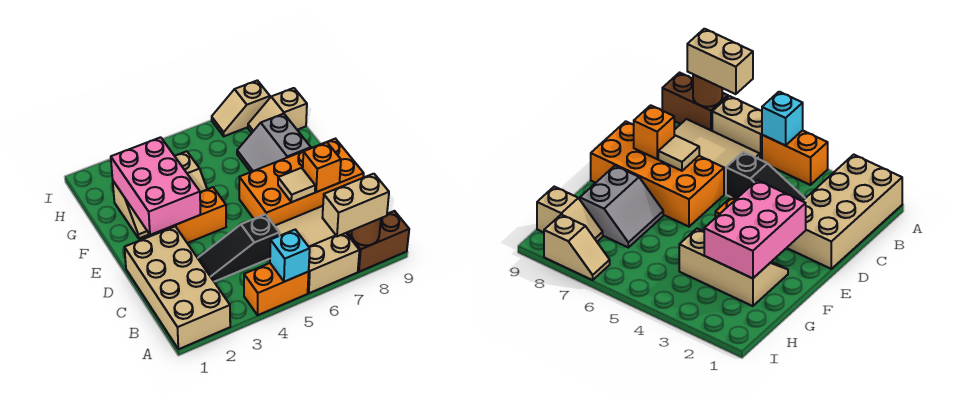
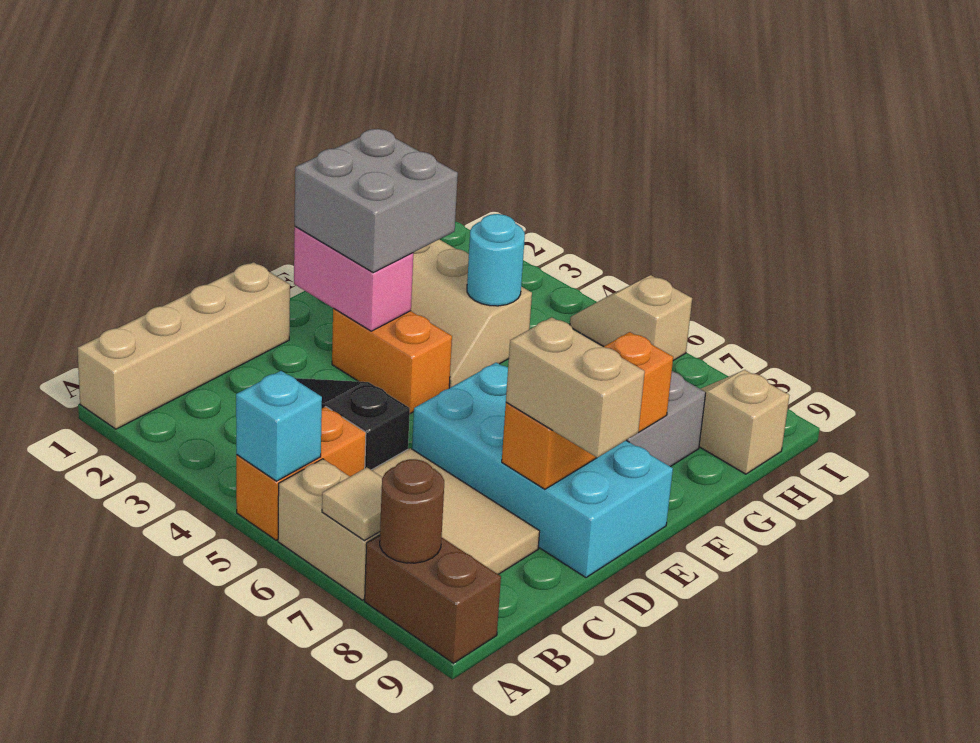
tan brick A1:D2 level 1 -> tan brick A1:D1 level 1
orange brick A4:A5 level 1 -> orange brick A5:B5 level 1
tan brick A7:A8 level 3 -> tan brick D8:D9 level 3
orange brick D6:E9 level 1 -> cyan brick D6:E9 level 1
tan tile D7 level 2 -> tan tile A7 level 2
orange brick D8 level 2 -> orange brick D8:F8 level 2
pink brick E2:G3 level 2 -> pink brick E2:E3 level 2
none -> grey brick E2:F3 level 3
none -> cyan round brick G4 level 2
tan slope I7:I8 level 1 top 8 -> tan slope I5:I6 level 1 top 6

